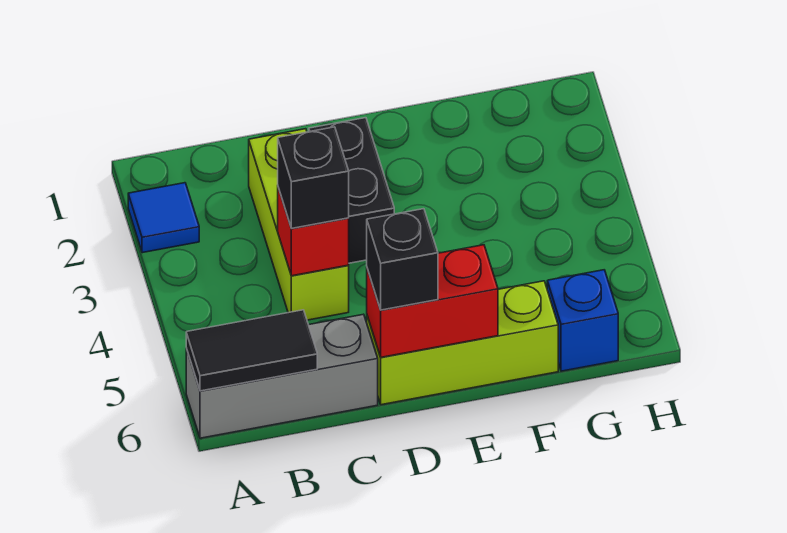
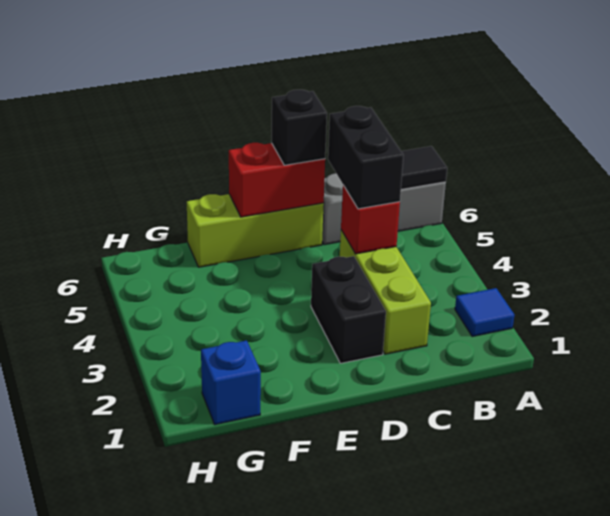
black brick C4 level 3 -> black brick C4:C5 level 3
blue brick G6 level 1 -> blue brick G1 level 1

